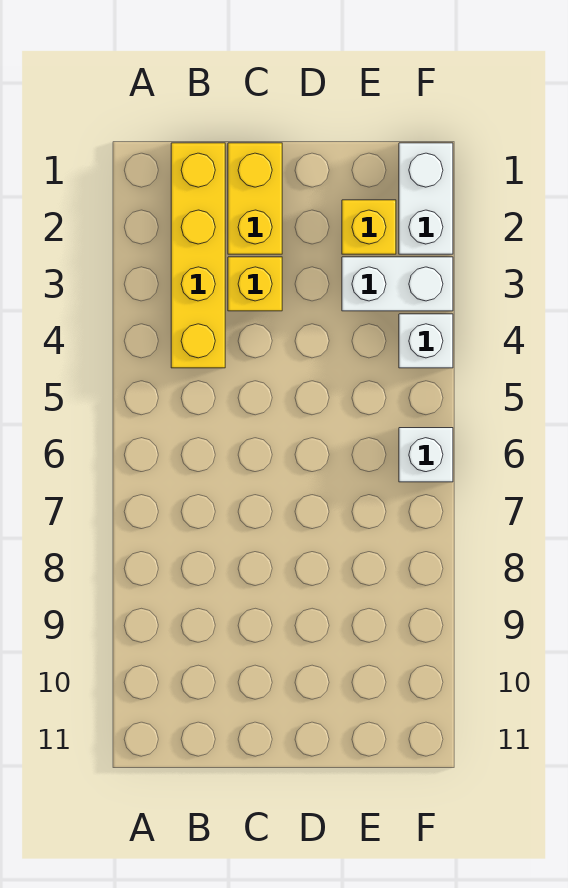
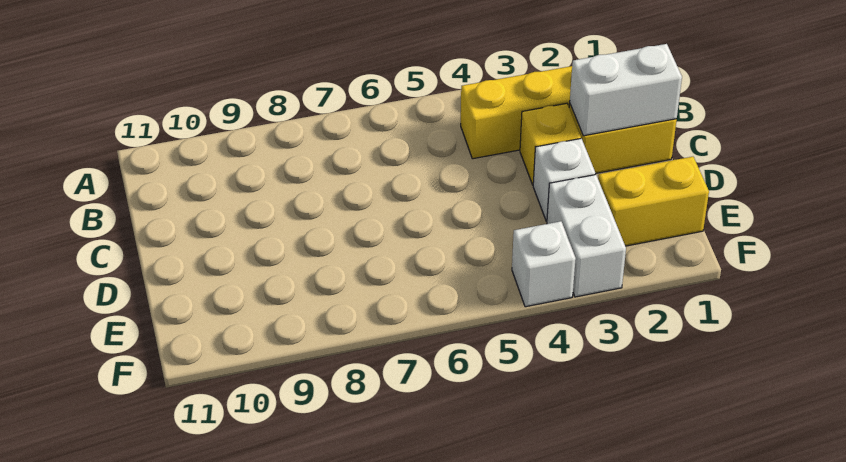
yellow brick E2 level 1 -> yellow brick E1:E2 level 1
white brick F1:F2 level 1 -> white brick C1:C2 level 2
white brick F6 level 1 -> white brick D3 level 1

